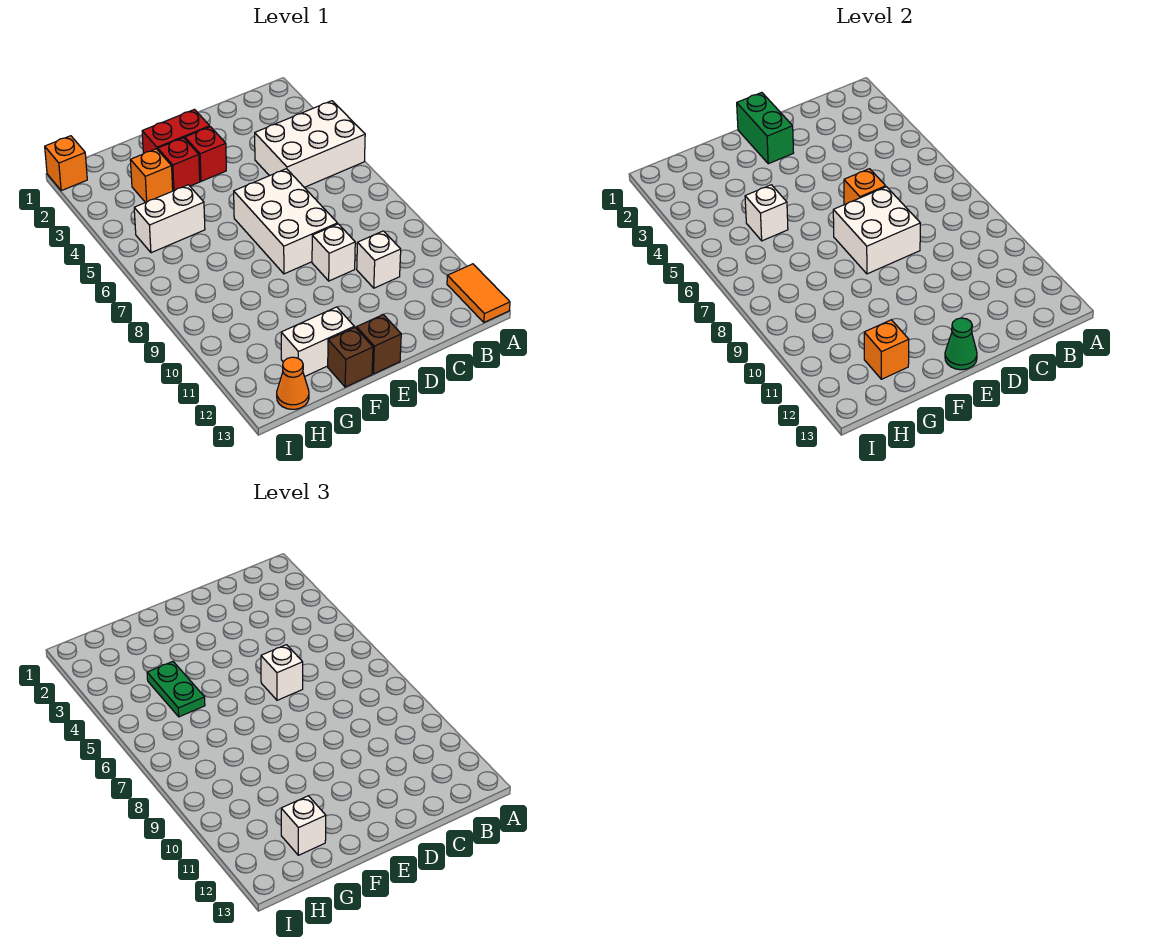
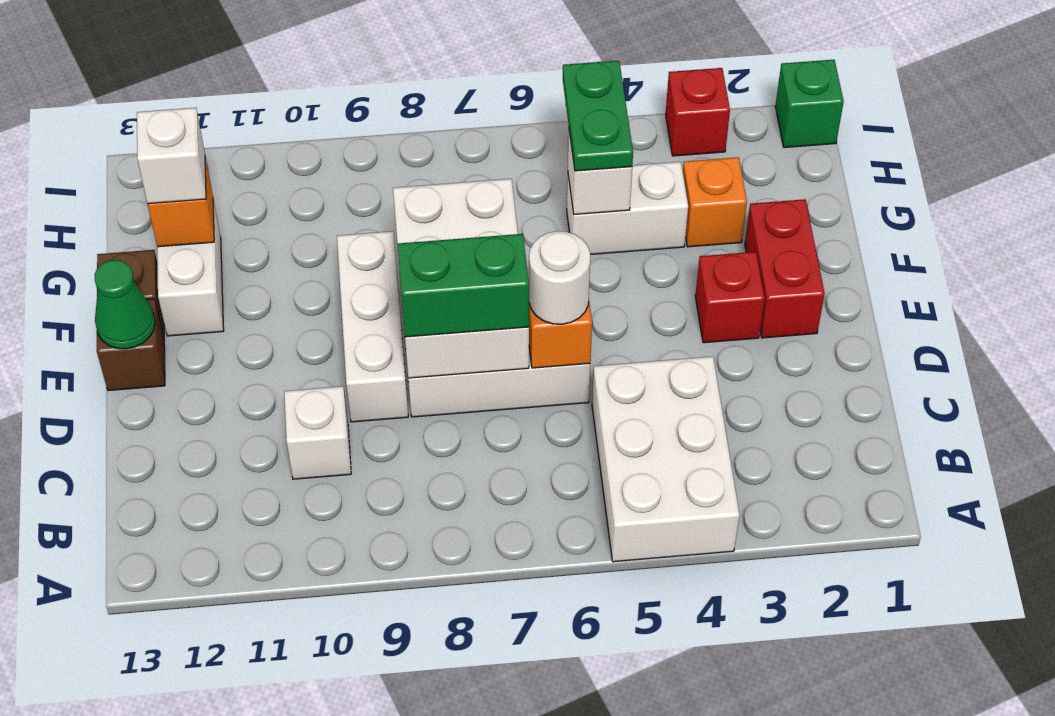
orange tile A12:A13 level 1 -> none
white brick D6 level 3 -> white round brick D6 level 3
white brick D7:E8 level 2 -> white brick D7:F8 level 2
white brick D9 level 1 -> white brick D9:F9 level 1
green brick E1:E2 level 2 -> green brick D7:D8 level 3
red brick F3 level 1 -> red brick I3 level 1
green plate G4:G5 level 3 -> green plate G5:H5 level 3
white brick G5:H5 level 1 -> white brick G4:G5 level 1
orange cone H13 level 1 -> none
orange brick I1 level 1 -> green brick I1 level 1

